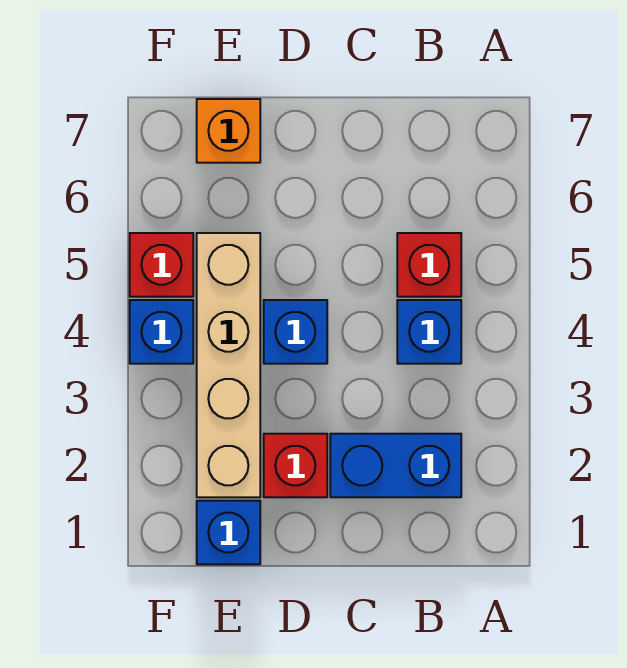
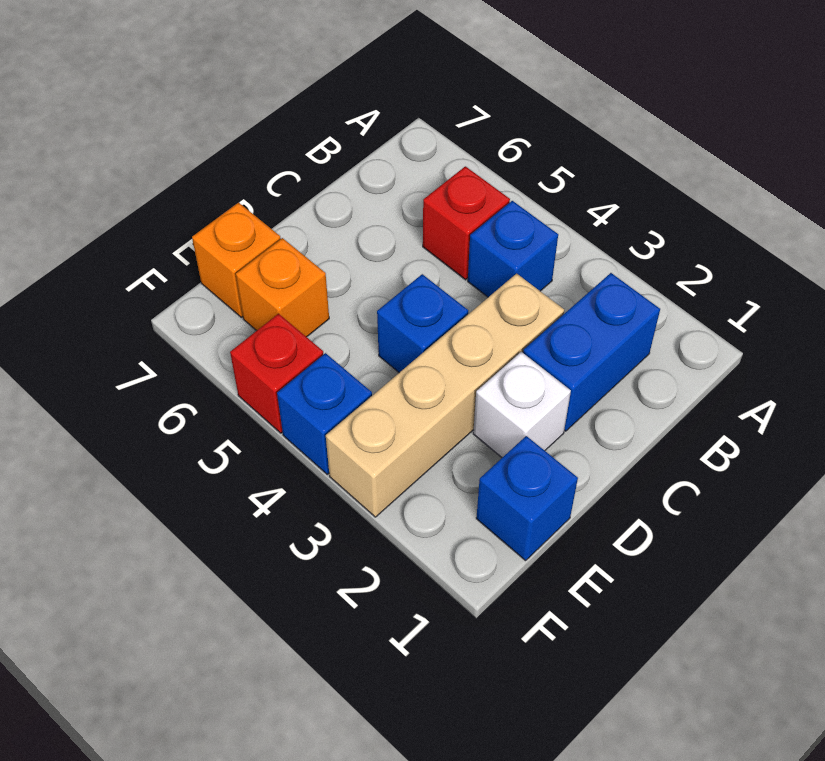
red brick D2 level 1 -> white brick D2 level 1
tan brick E2:E5 level 1 -> tan brick C3:F3 level 1
none -> orange brick E6 level 1

